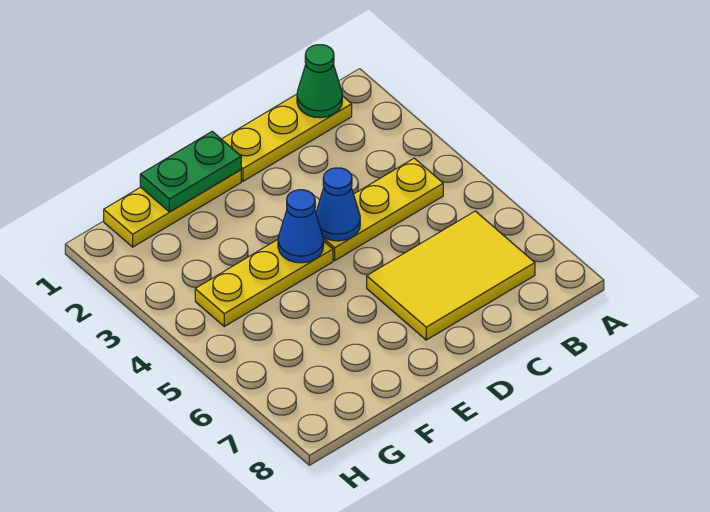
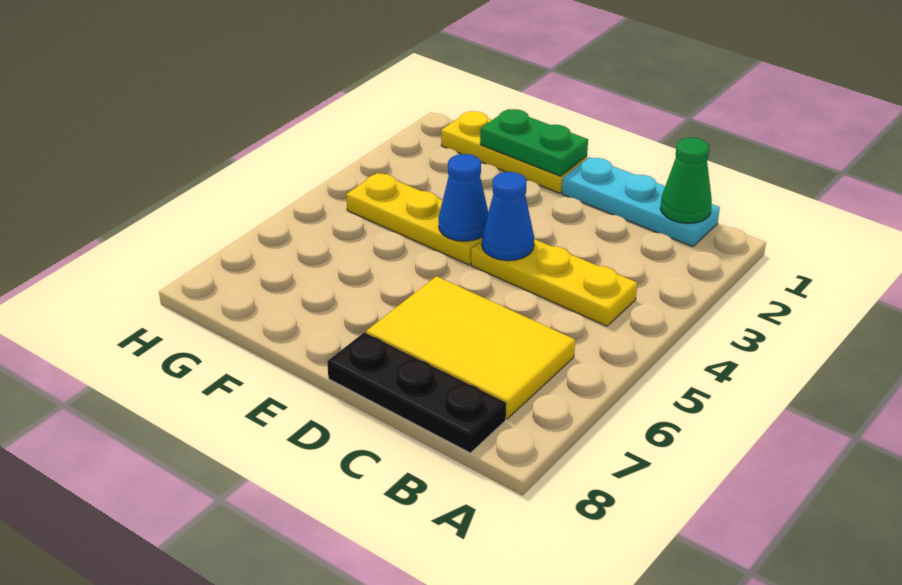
yellow plate B1:D1 level 1 -> cyan plate B1:D1 level 1
none -> black plate B8:D8 level 1

